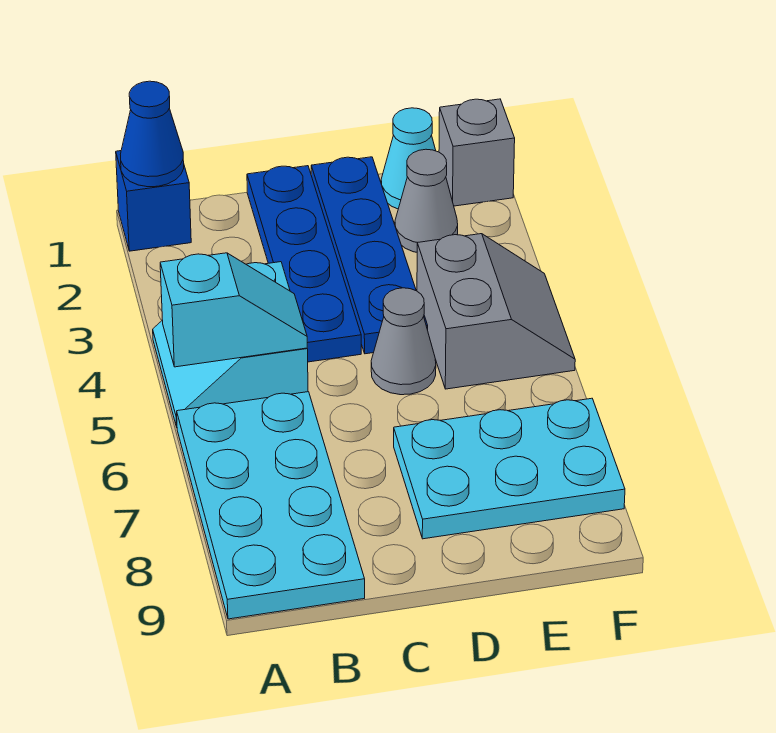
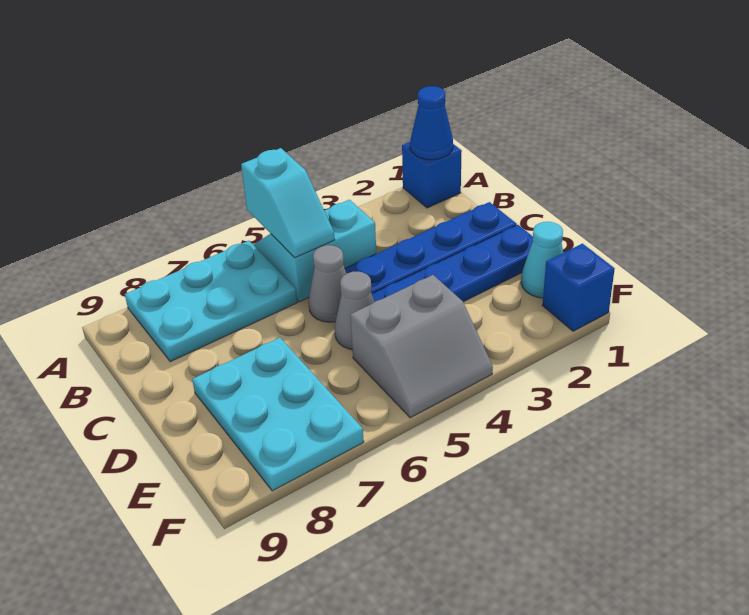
cyan plate A6:B9 level 1 -> cyan plate A6:B8 level 1
grey cone E2 level 1 -> grey cone C5 level 1
grey brick F1 level 1 -> blue brick F1 level 1

